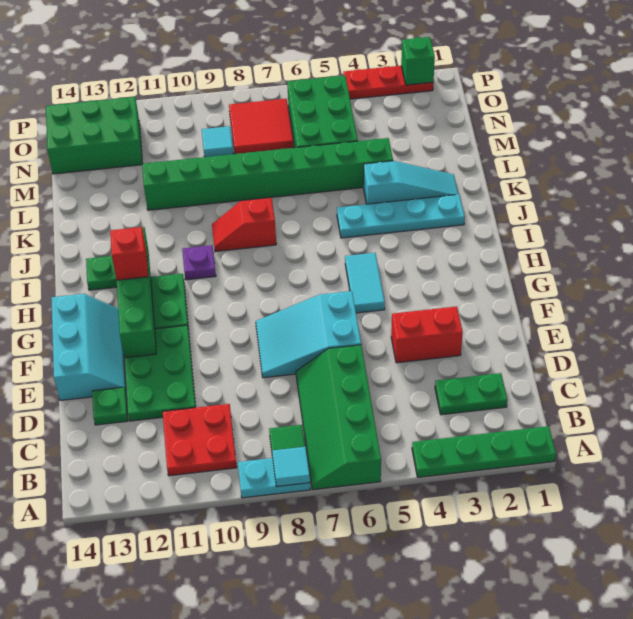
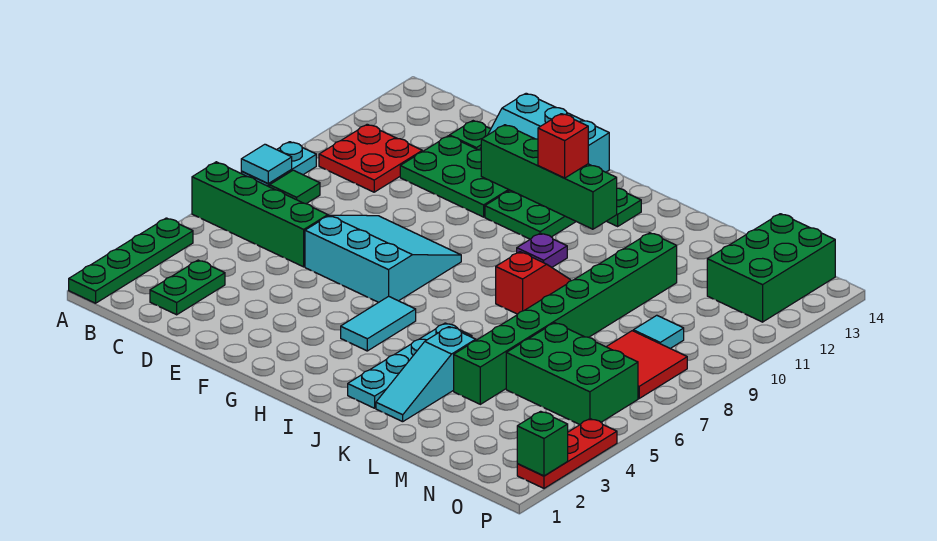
red brick E3:E4 level 1 -> none
cyan slope E6:F8 level 1 top 6 -> cyan slope E6:G8 level 1 top 6
cyan tile G5:H5 level 1 -> cyan tile H4:H5 level 1

